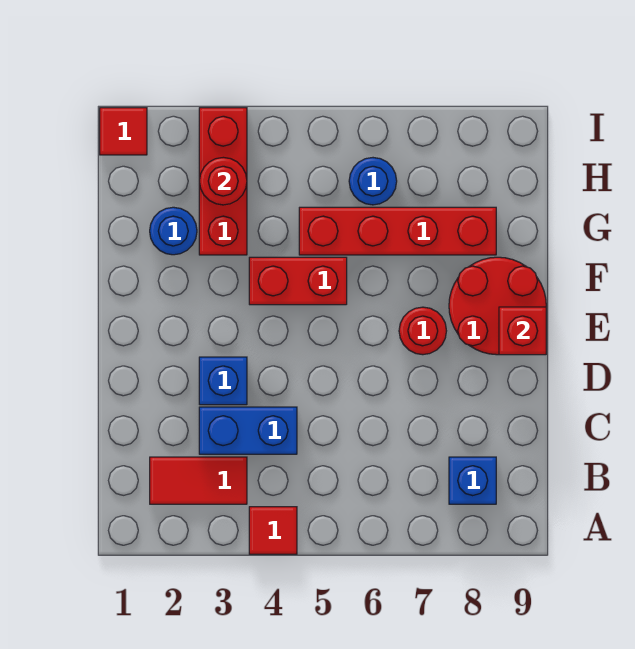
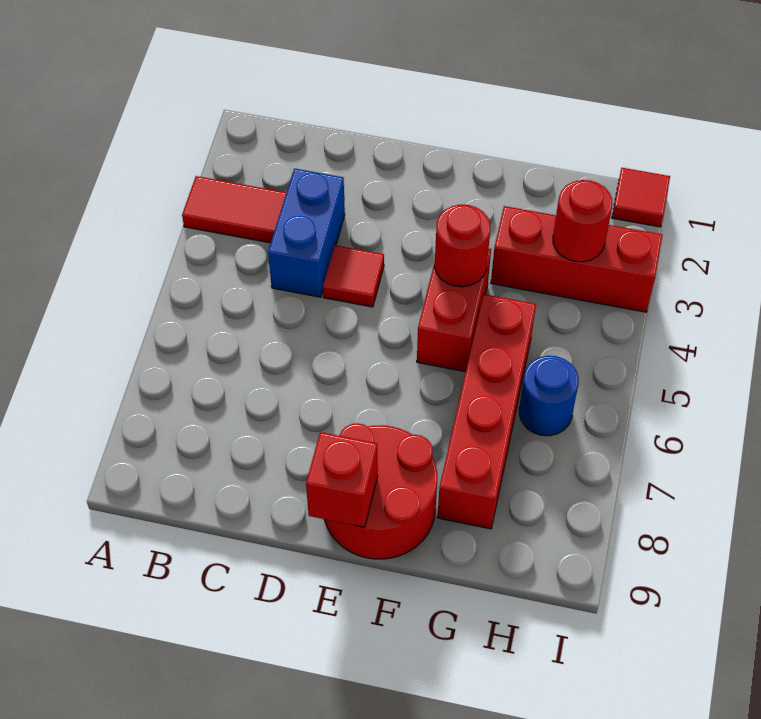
red tile A4 level 1 -> red tile D4 level 1
red tile B2:B3 level 1 -> red tile A3:B3 level 1
blue brick B8 level 1 -> none
blue brick D3 level 1 -> none
red round brick E7 level 1 -> red round brick F4 level 2
blue round brick G2 level 1 -> none

